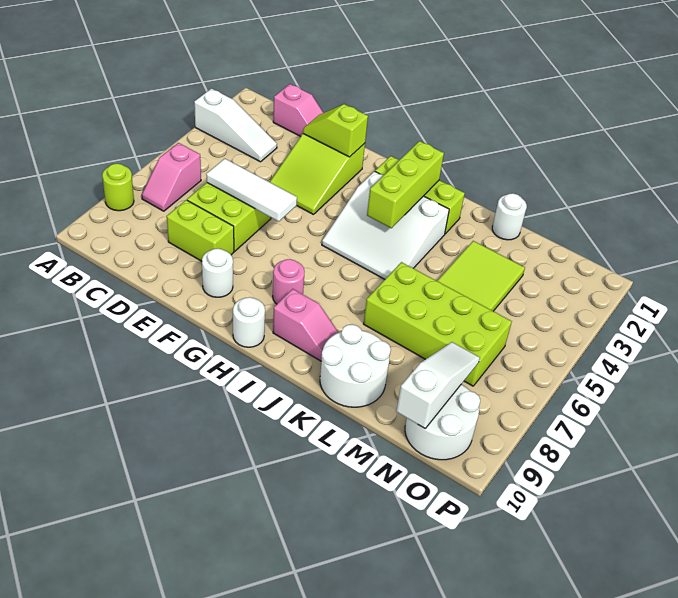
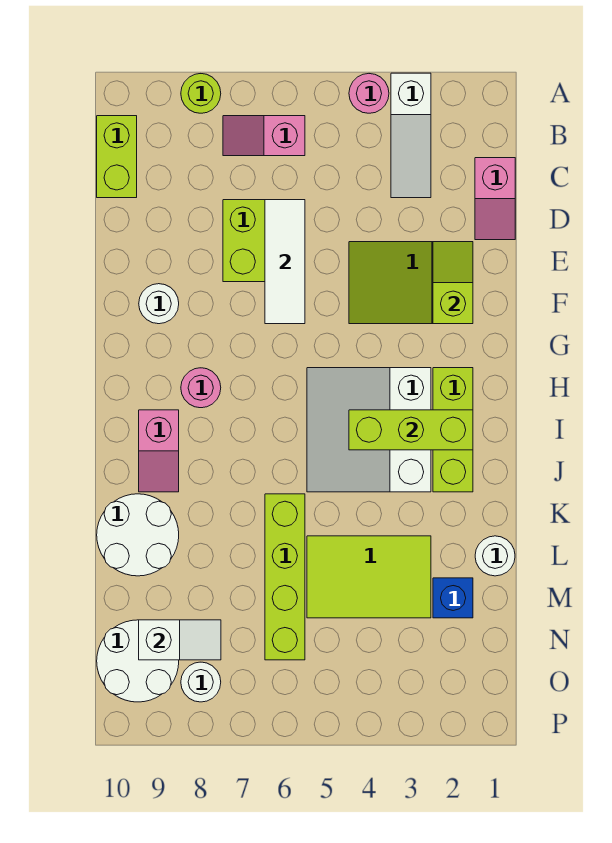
none -> pink round brick A4 level 1
lime brick D8:E8 level 1 -> lime brick B10:C10 level 1
white round brick H10 level 1 -> white round brick O8 level 1
lime brick K6:N7 level 1 -> lime brick K6:N6 level 1
none -> blue brick M2 level 1
white slope N8:N10 level 2 top 10 -> white slope N8:N9 level 2 top 9

